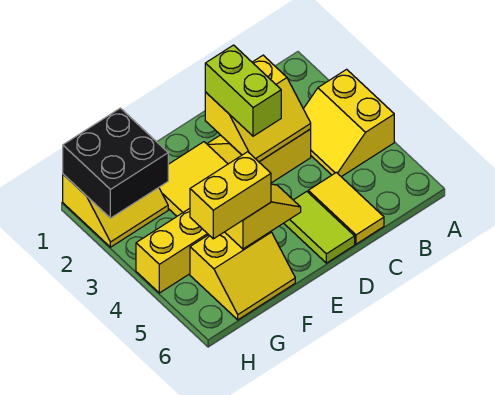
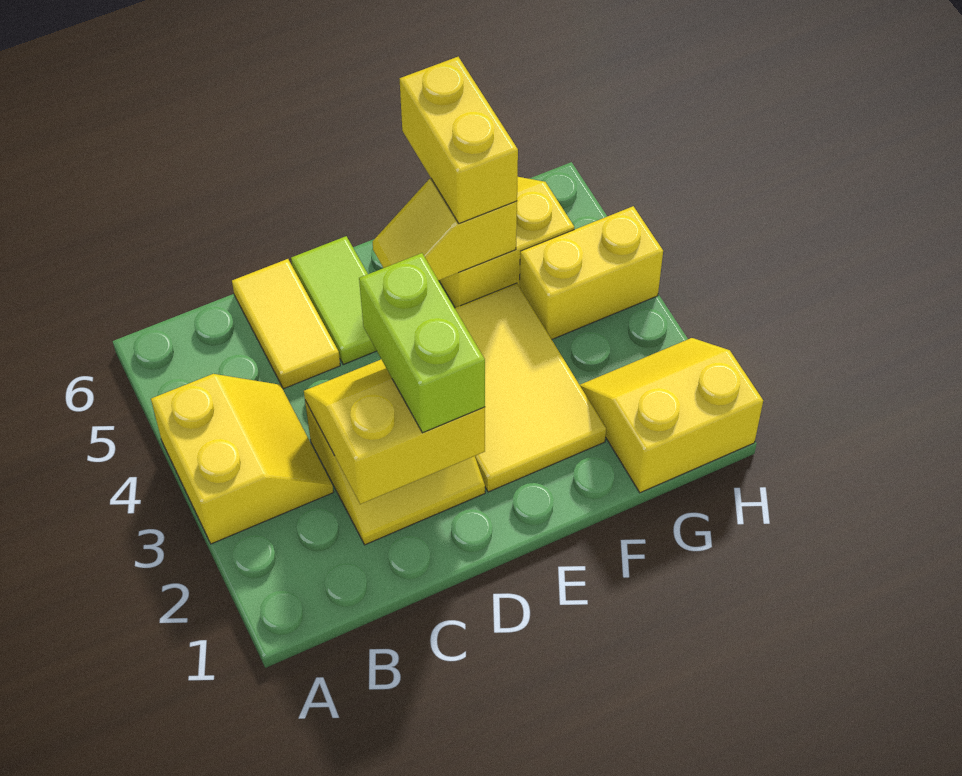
yellow brick F5:G5 level 3 -> yellow brick F5:F6 level 3
black brick G1:H2 level 2 -> none

